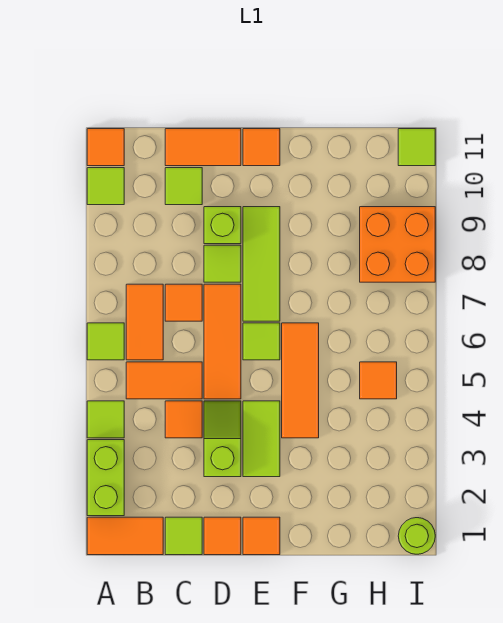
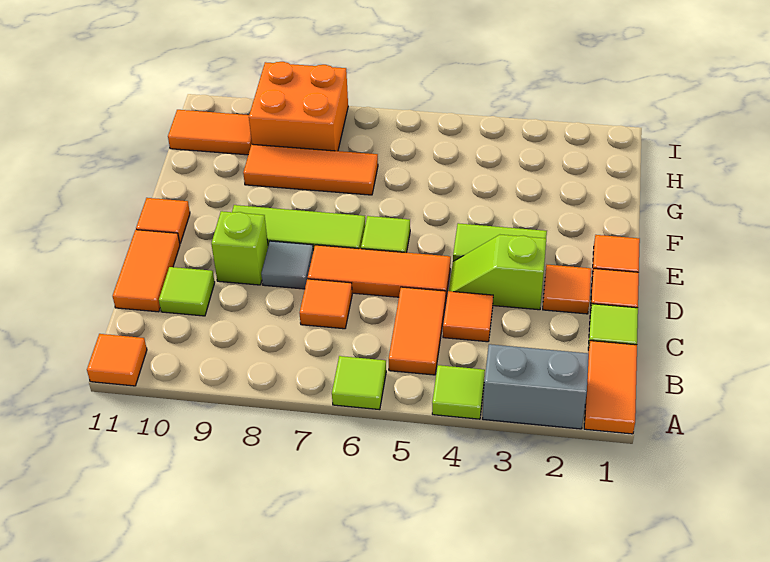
lime brick A2:A3 level 1 -> grey brick A2:A3 level 1
lime tile A10 level 1 -> none
orange tile B6:B7 level 1 -> orange tile H10:H11 level 1
lime tile D8 level 1 -> grey tile D8 level 1
orange tile F4:F6 level 1 -> orange tile G7:G9 level 1
orange tile H5 level 1 -> orange tile D2 level 1
lime round brick I1 level 1 -> none
lime tile I11 level 1 -> none

